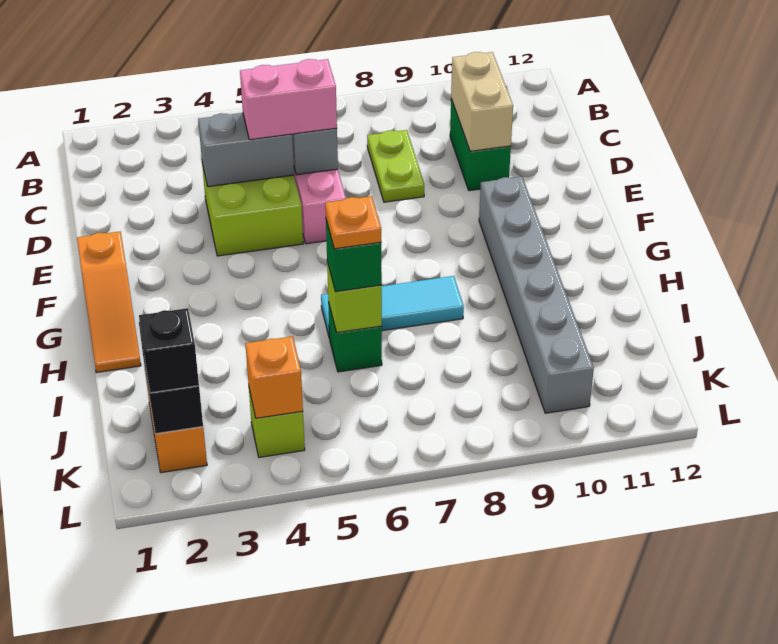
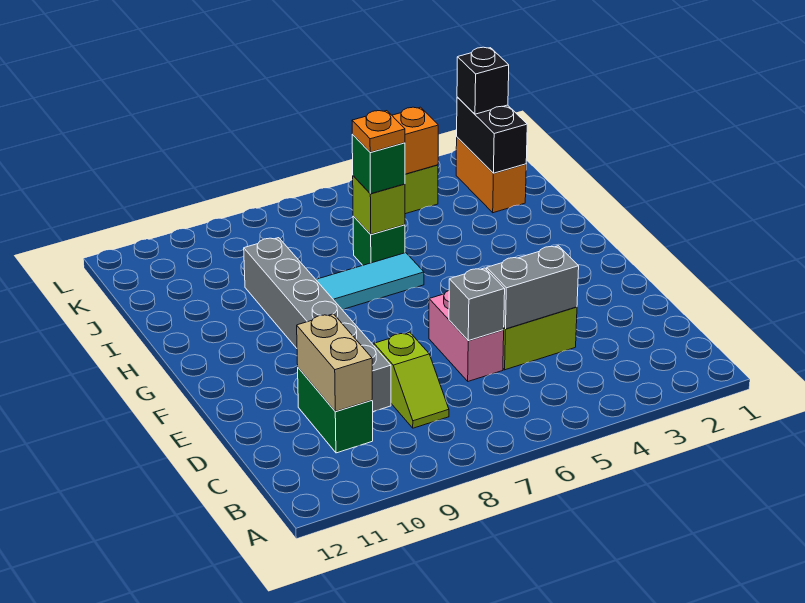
lime plate C8:D8 level 1 -> lime slope C8:D8 level 1 top D
pink brick D5:D6 level 3 -> none
orange slope F1:H1 level 1 top F -> none
grey brick F10:K10 level 1 -> grey brick D9:I9 level 1

